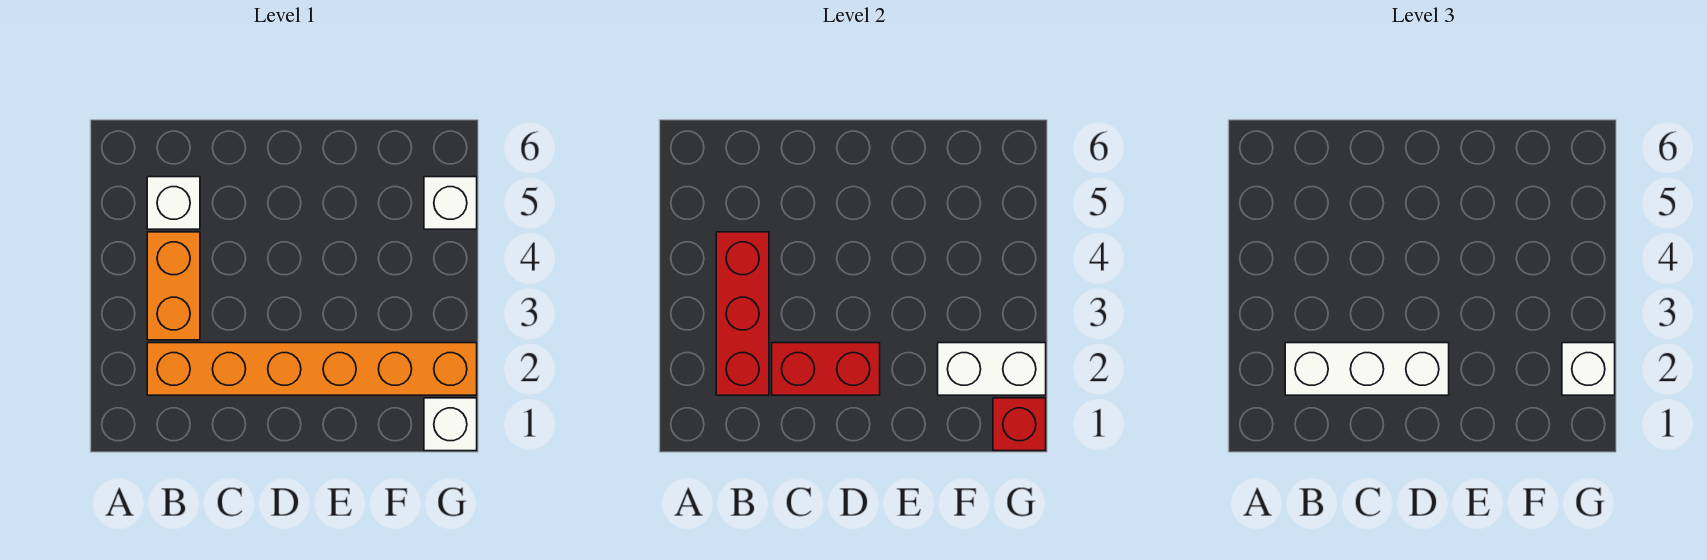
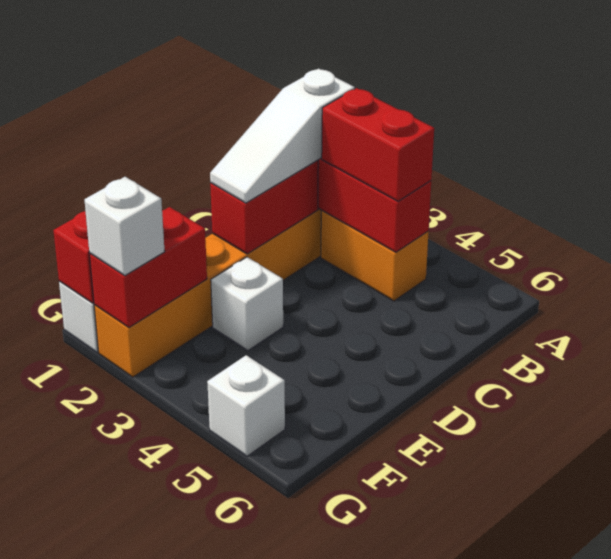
white brick B2:D2 level 3 -> white slope B2:D2 level 3 top B
none -> red brick B3:B4 level 3
white brick B5 level 1 -> white brick E3 level 1
white brick F2:G2 level 2 -> red brick F2:G2 level 2

